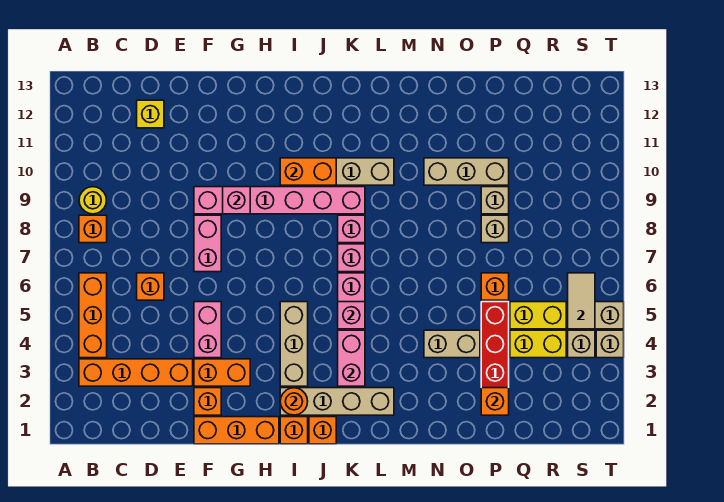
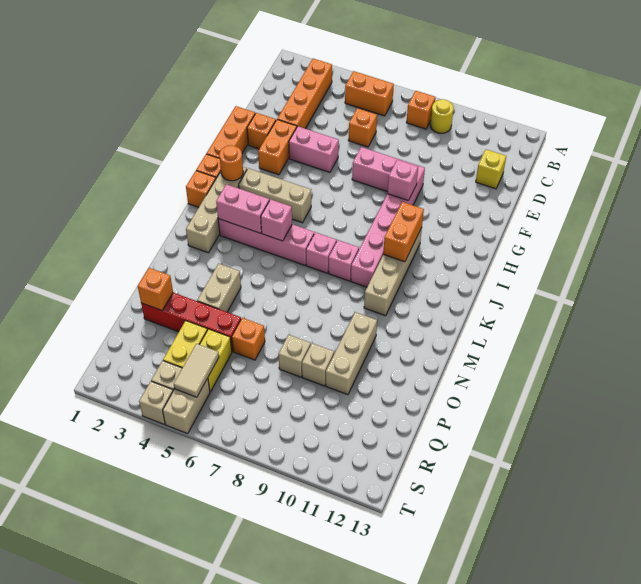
orange brick B4:B6 level 1 -> orange brick B5:B6 level 1
tan tile S5:S6 level 2 -> tan tile R5:S5 level 2

